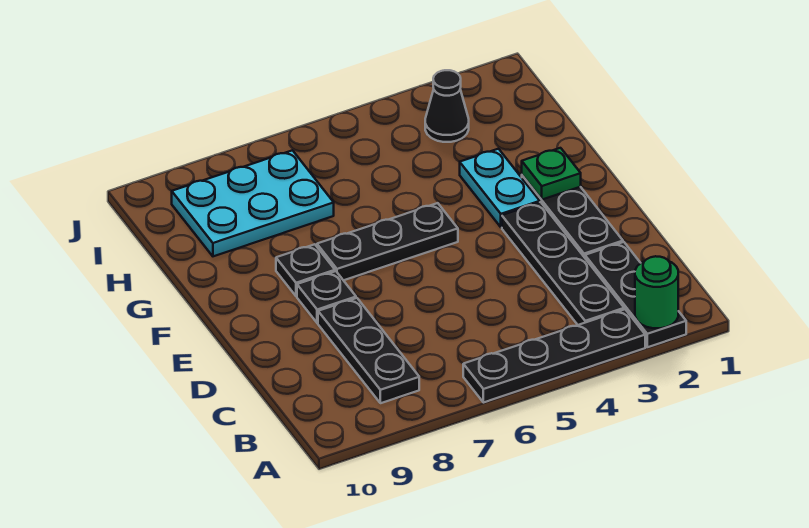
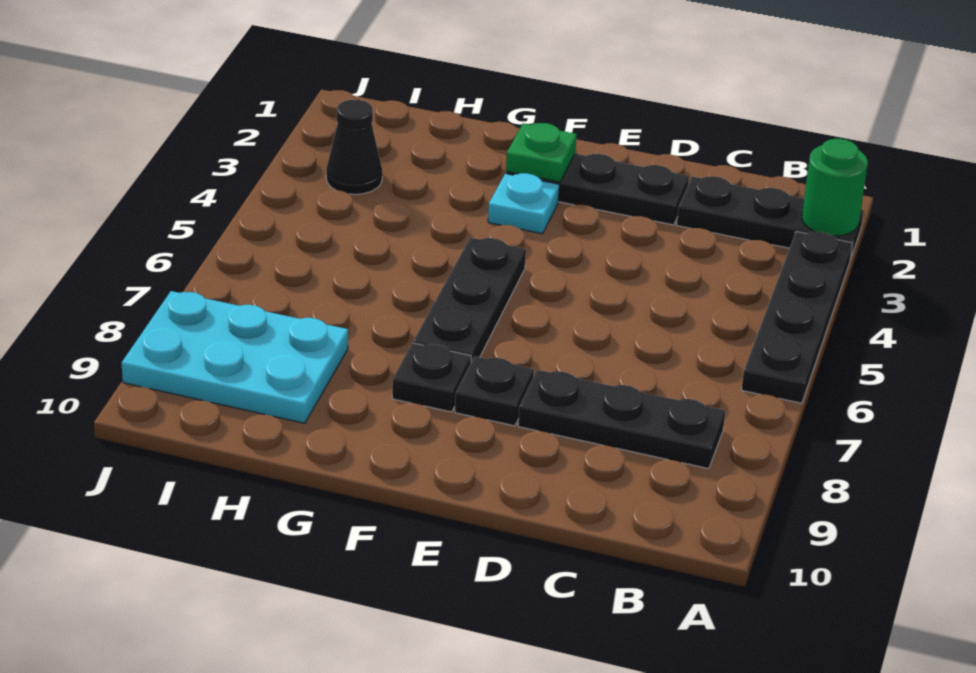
black plate B3:E3 level 1 -> none
cyan plate F3:G3 level 1 -> cyan plate F3 level 1
cyan plate H7:I9 level 1 -> cyan plate H8:J9 level 1

